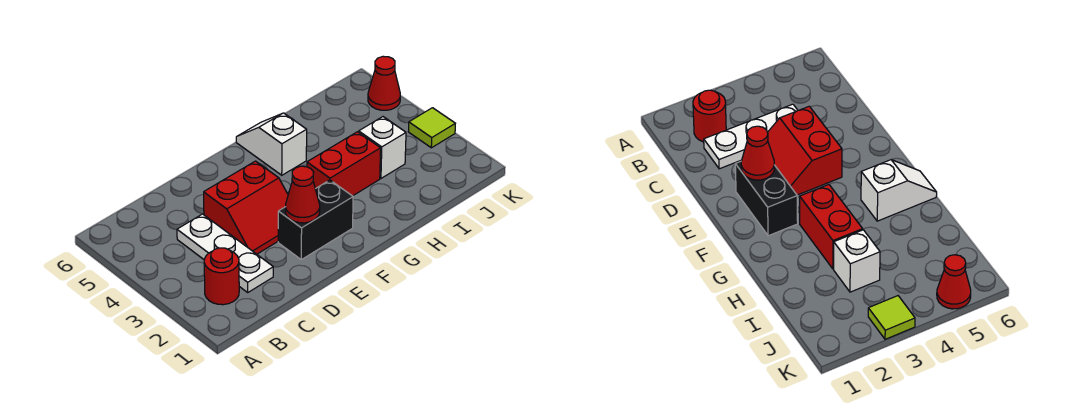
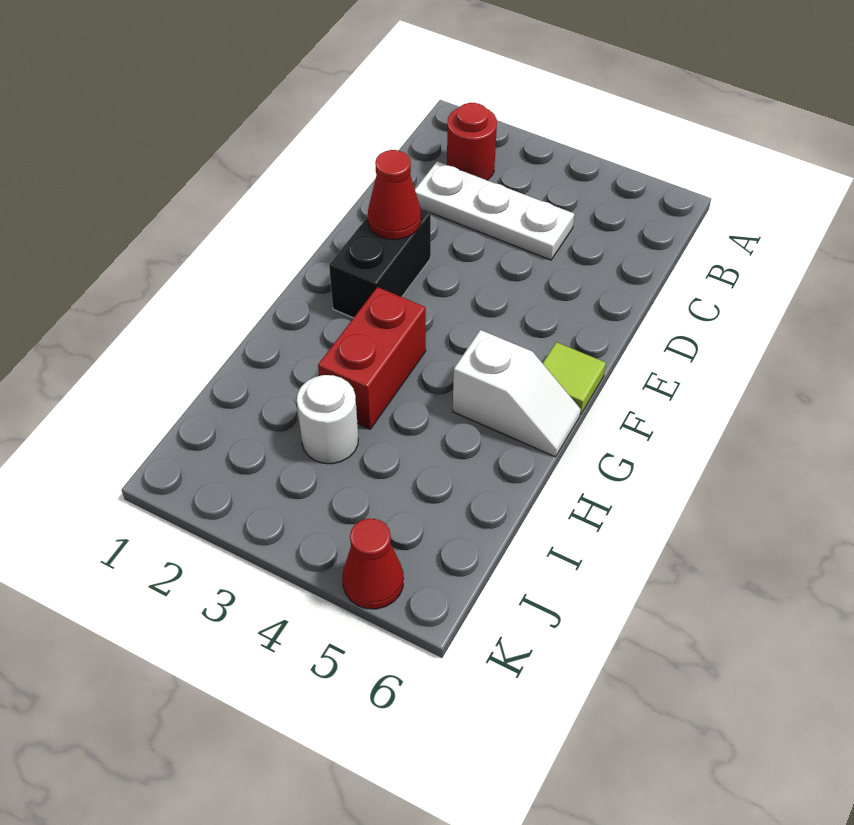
red slope D3:E4 level 1 top 4 -> none
white brick I3 level 1 -> white round brick I3 level 1
lime tile K3 level 1 -> lime tile F6 level 1

